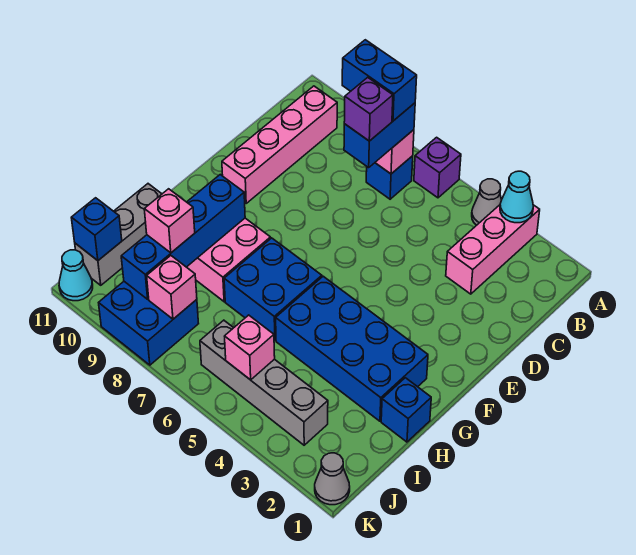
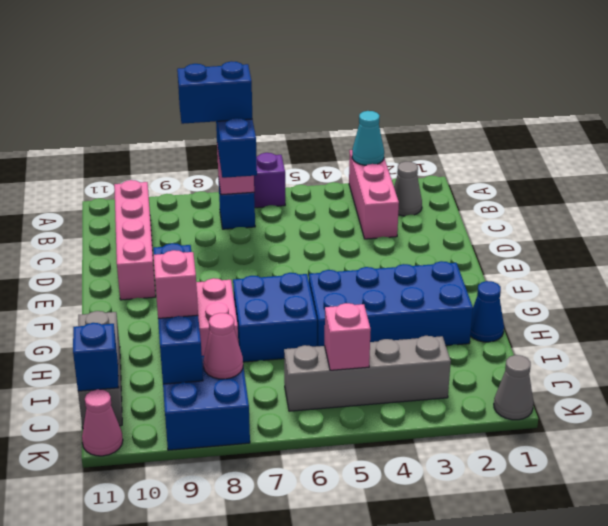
grey cone A4 level 1 -> grey cone B2 level 1
purple brick C7 level 4 -> none
blue brick H1 level 1 -> blue cone H1 level 1
pink brick J8 level 2 -> pink cone J8 level 2
cyan cone K11 level 1 -> pink cone K11 level 1

